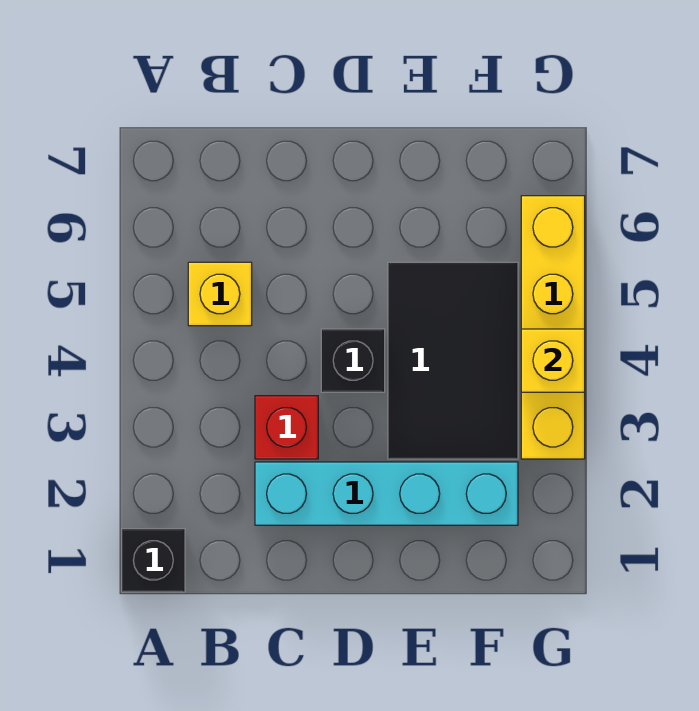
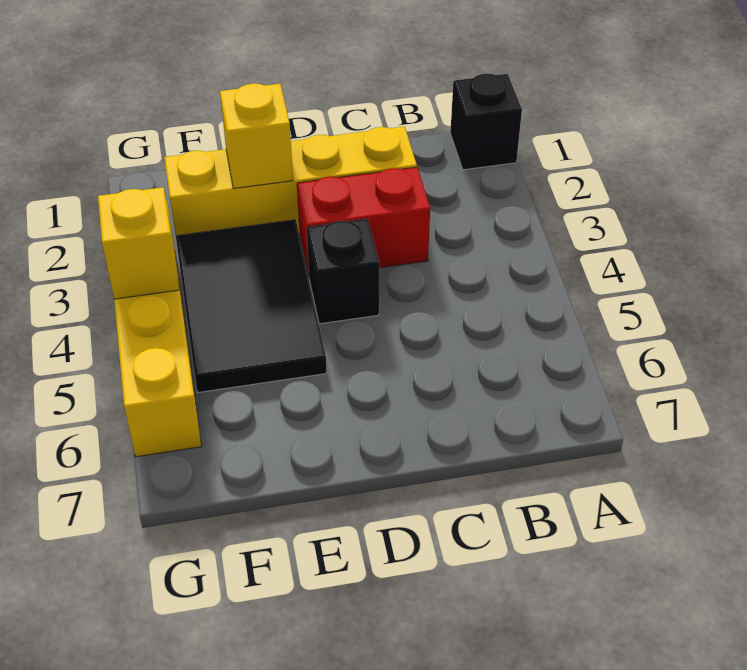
yellow brick B5 level 1 -> yellow brick E2 level 2
cyan brick C2:F2 level 1 -> yellow brick C2:F2 level 1
red brick C3 level 1 -> red brick C3:D3 level 1

